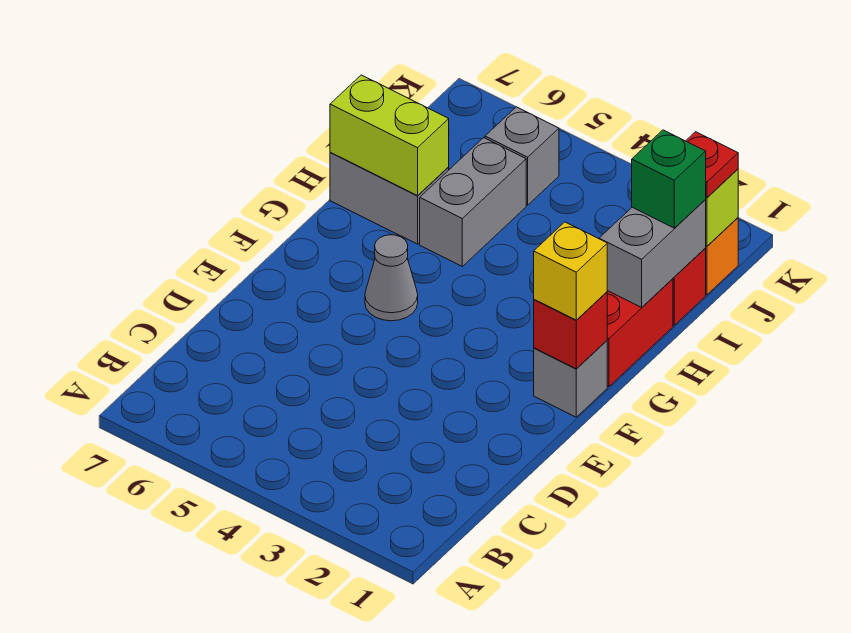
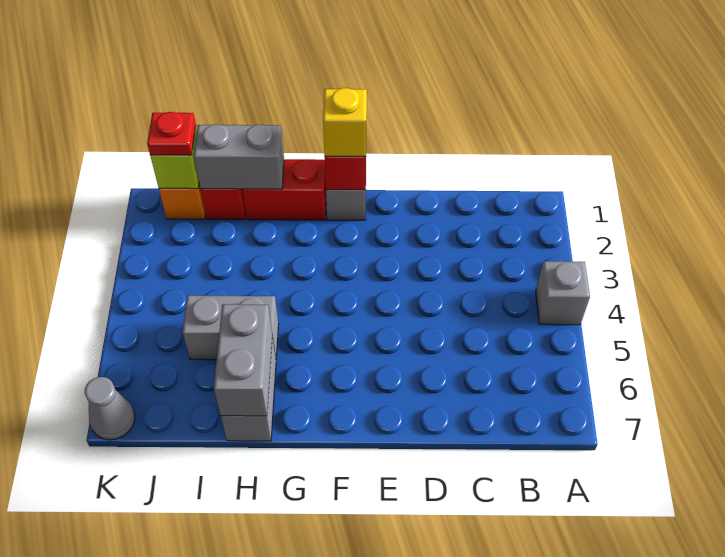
grey cone F5 level 1 -> grey cone K7 level 1
lime brick H6:H7 level 2 -> grey brick H6:H7 level 2
green brick I1 level 3 -> none
grey brick J5 level 1 -> grey brick A4 level 1

